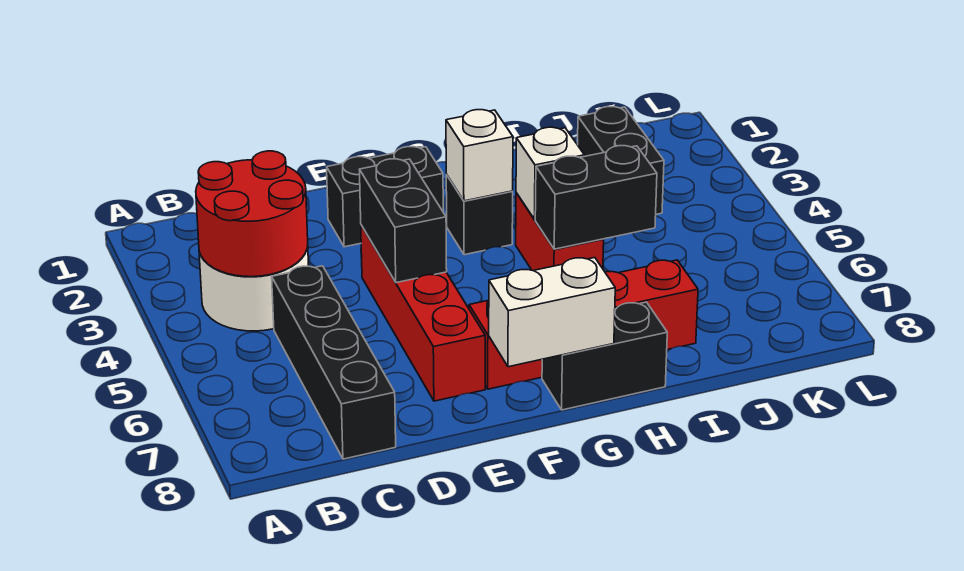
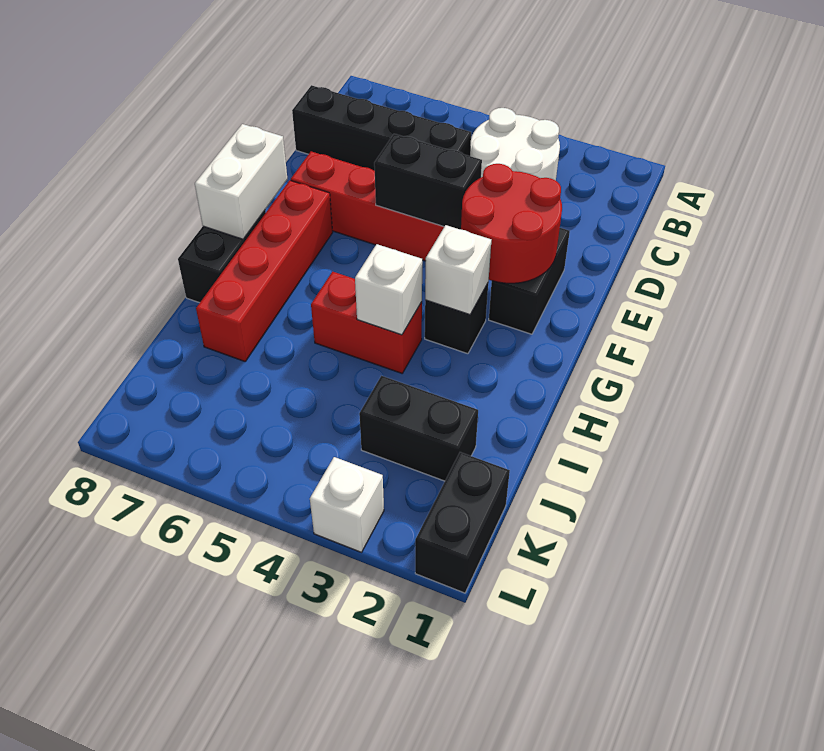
red round brick B3:C4 level 2 -> red round brick E2:F3 level 2
black brick H5:I5 level 2 -> black brick K1:L1 level 1
none -> white brick L3 level 1

